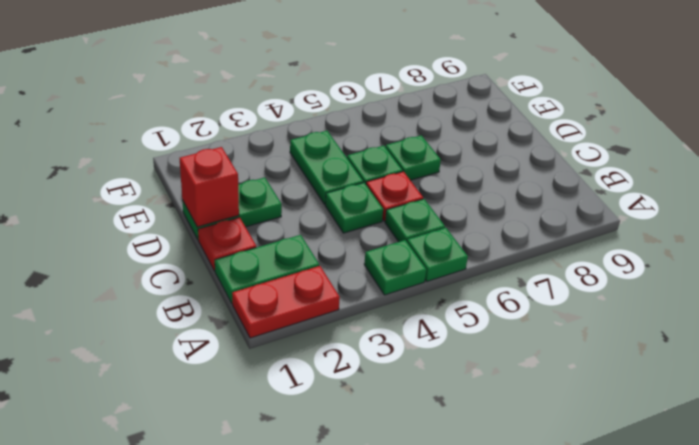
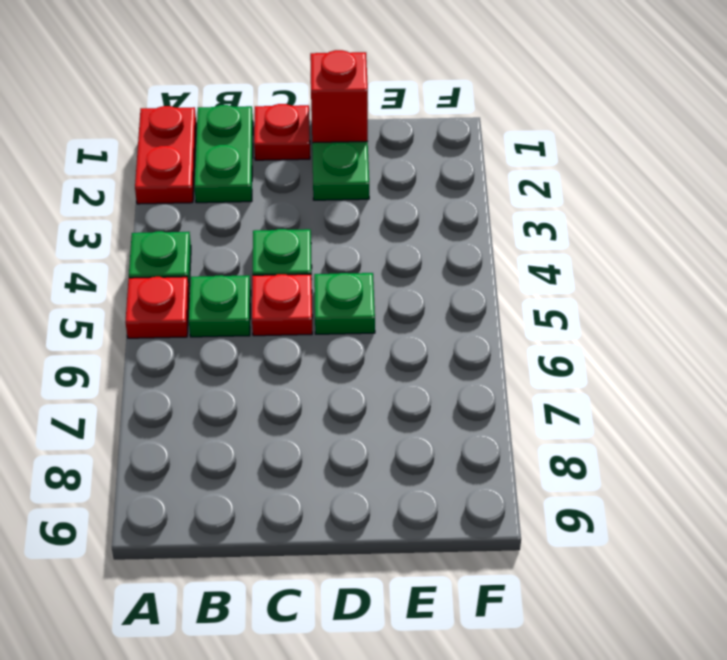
green plate A5 level 1 -> red plate A5 level 1
green plate D4:E4 level 1 -> none
green plate D6 level 1 -> none

